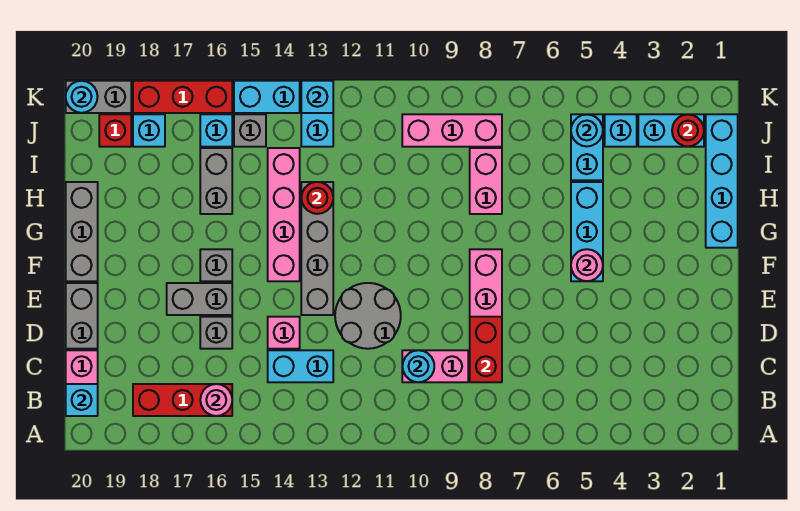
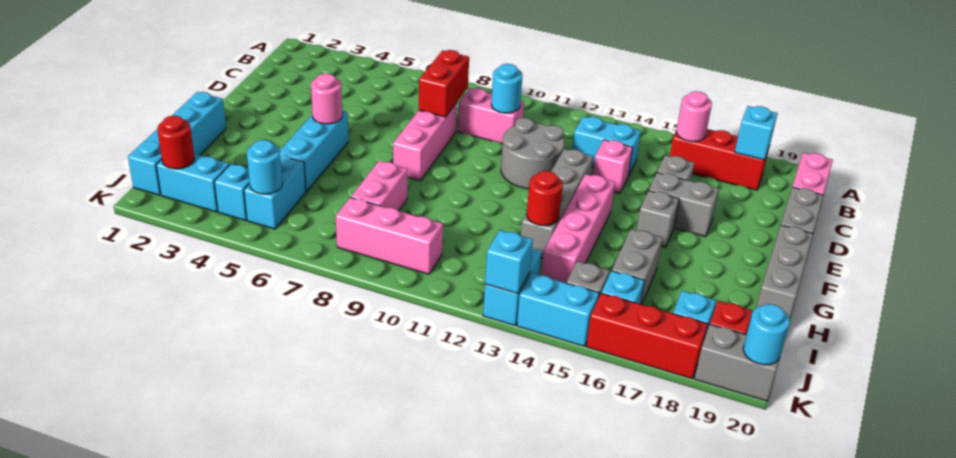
cyan brick B20 level 2 -> cyan brick B18 level 2

